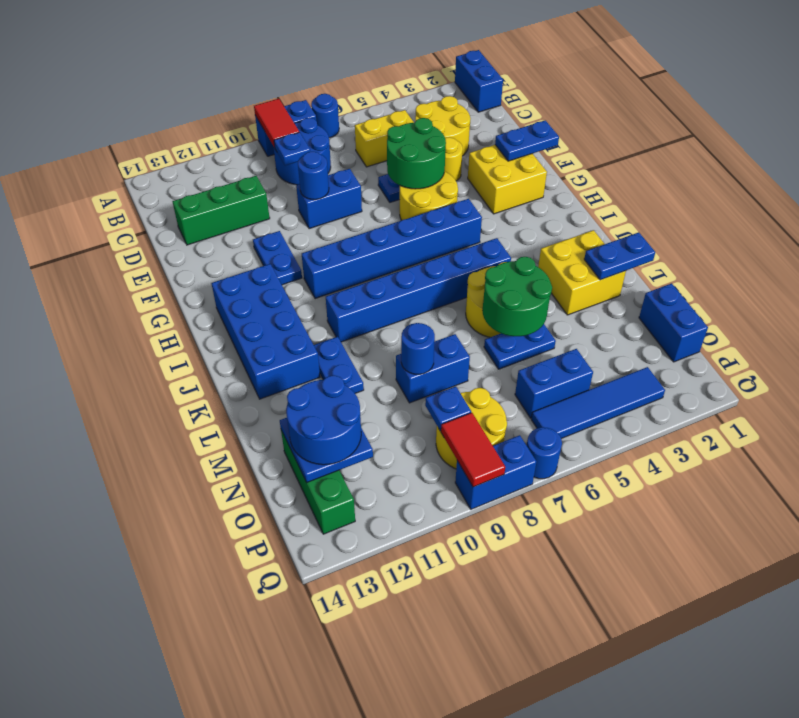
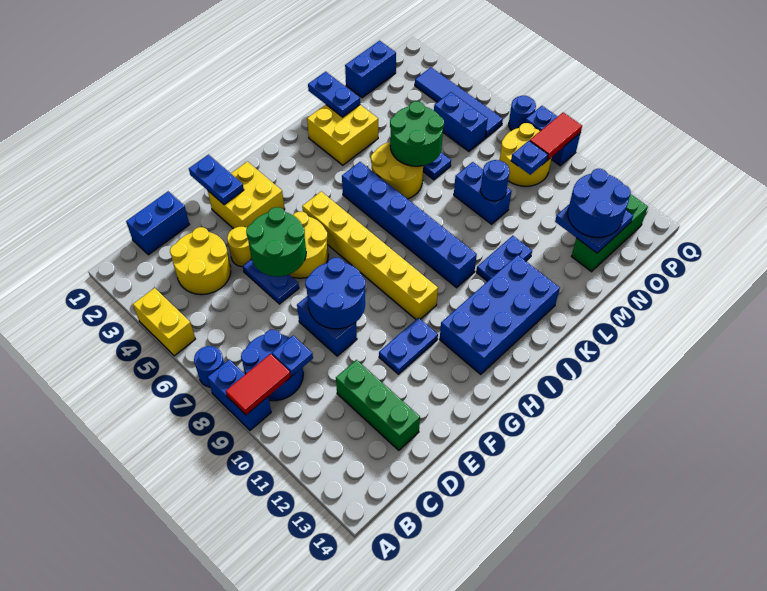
blue brick A1:B1 level 1 -> blue brick C1:D1 level 1
yellow brick C5:C6 level 1 -> yellow brick A4:A5 level 1
blue round brick E9 level 2 -> blue round brick E8:F9 level 2
blue brick H5:H10 level 1 -> yellow brick H5:H10 level 1

